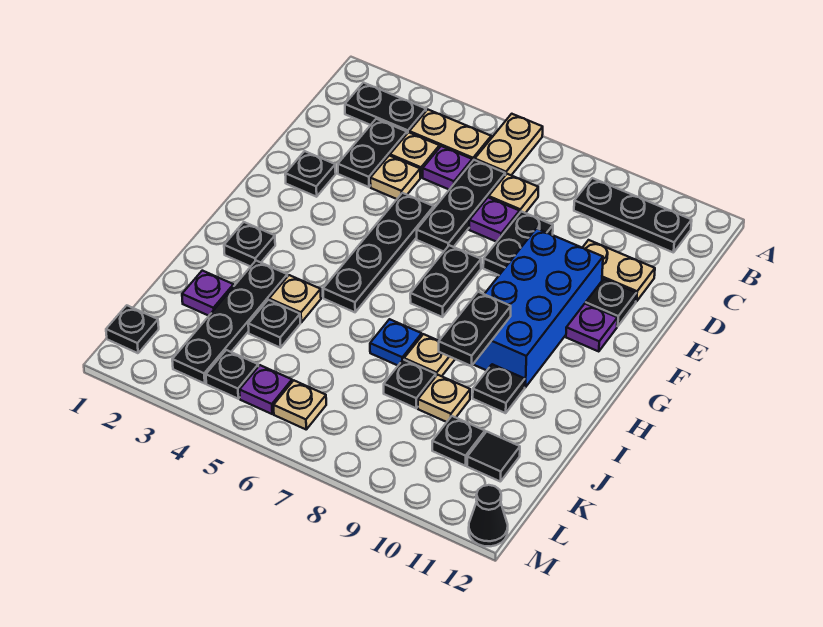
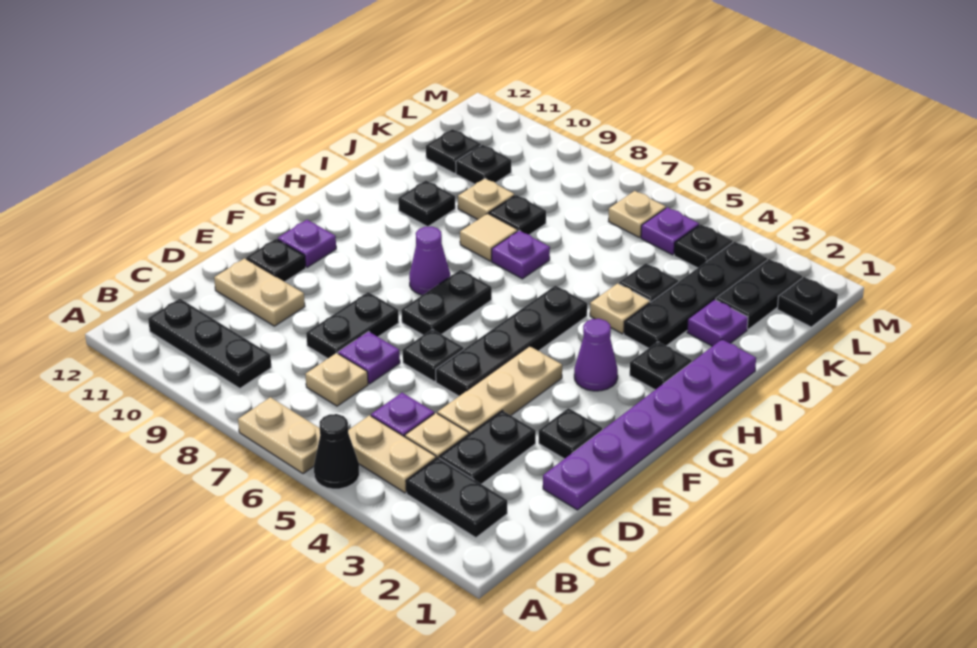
tan plate A6:B6 level 1 -> tan plate A6:A7 level 1
black plate C6:E6 level 1 -> black plate E6 level 1
none -> purple plate D1:I1 level 1
tan plate D4 level 1 -> tan plate D4:F4 level 1
blue brick E9:H10 level 1 -> none
none -> purple cone G3 level 1
none -> purple cone G8 level 1
black plate H9:I9 level 2 -> black plate K2:L2 level 1
blue plate I7 level 1 -> purple plate I7 level 1
tan plate I8 level 1 -> tan tile I8 level 1
black tile K11 level 1 -> black plate K11 level 1
black cone M12 level 1 -> black cone A5 level 1

